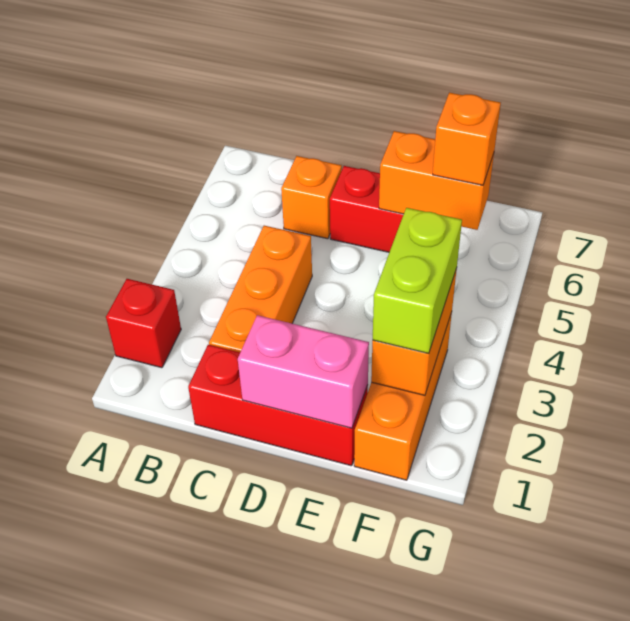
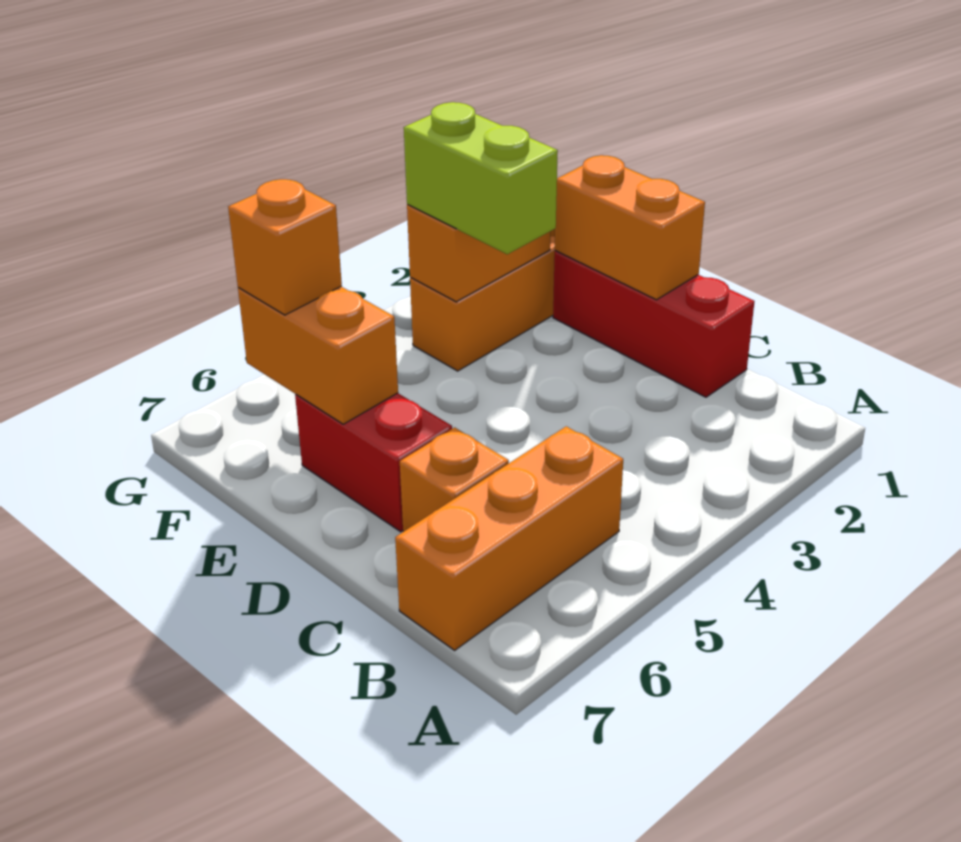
red brick A2 level 1 -> none
orange brick C2:C4 level 1 -> orange brick B5:B7 level 1
pink brick D1:E1 level 2 -> orange brick D1:E1 level 2
lime brick F2:F3 level 3 -> lime brick E3:F3 level 3

